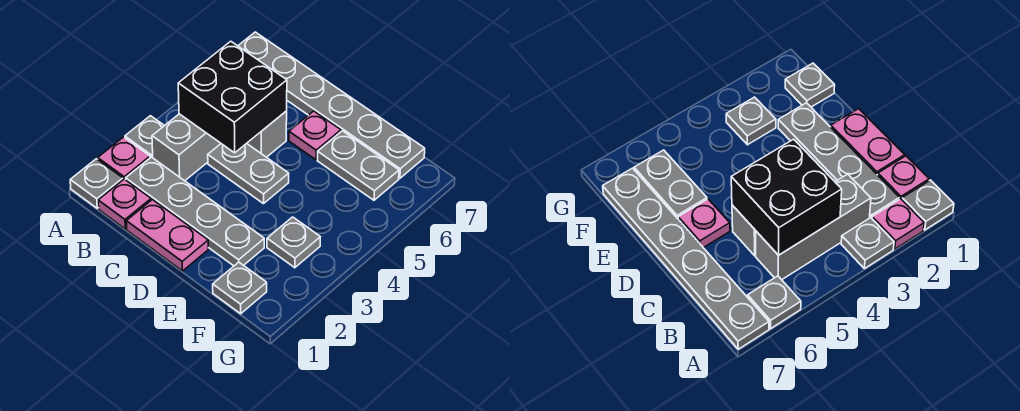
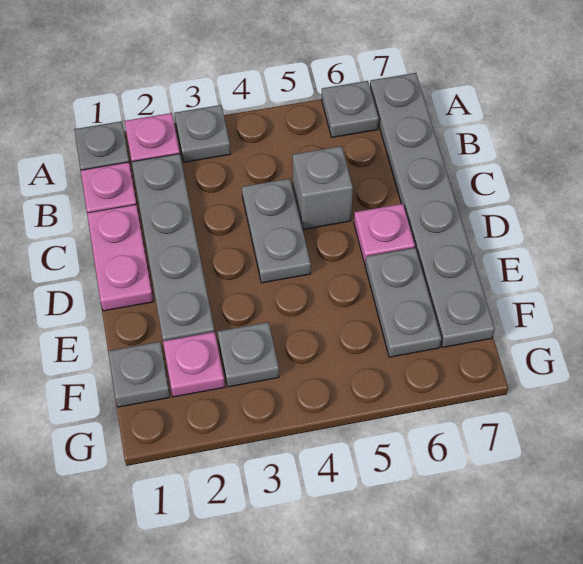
grey brick B3:B5 level 1 -> none
black brick B4:C5 level 2 -> none
none -> pink plate F2 level 1

